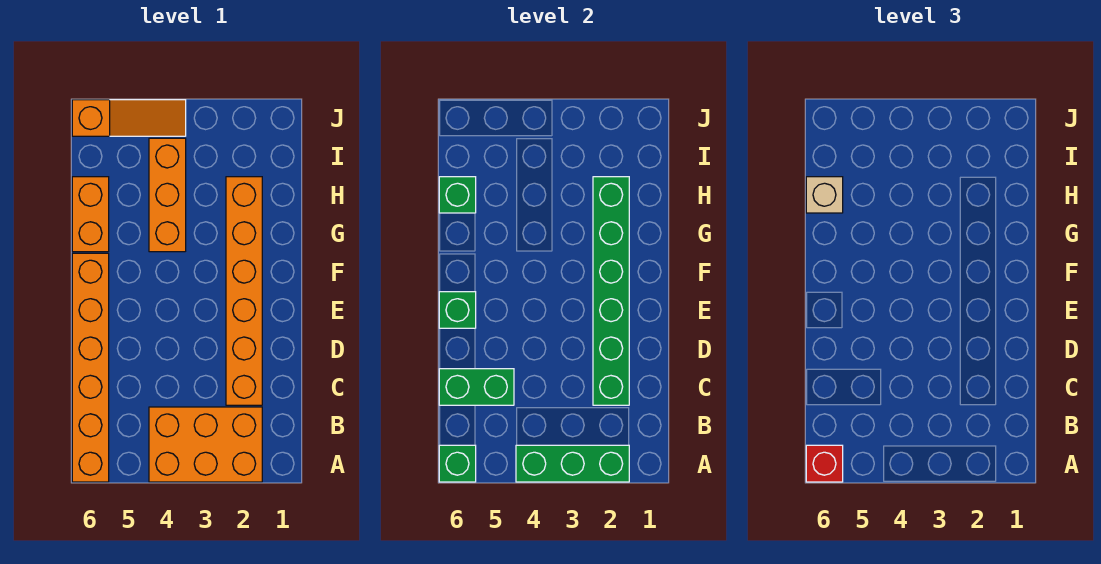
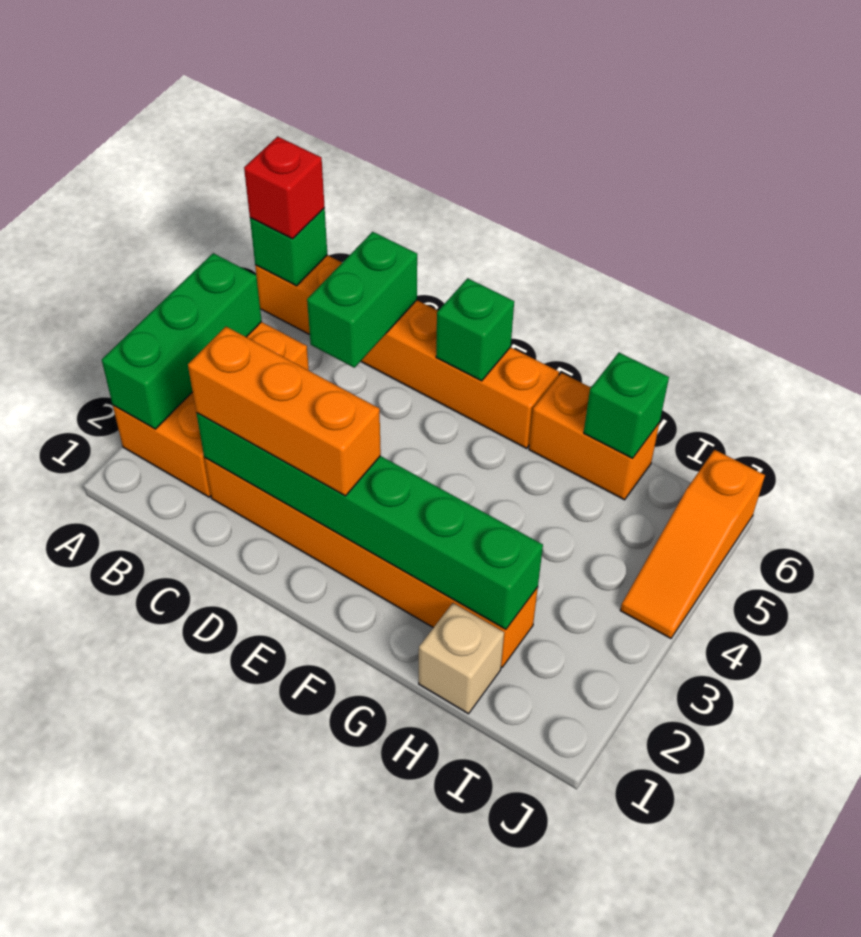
orange brick G4:I4 level 1 -> orange brick C2:E2 level 3
tan brick H6 level 3 -> tan brick H1 level 1

